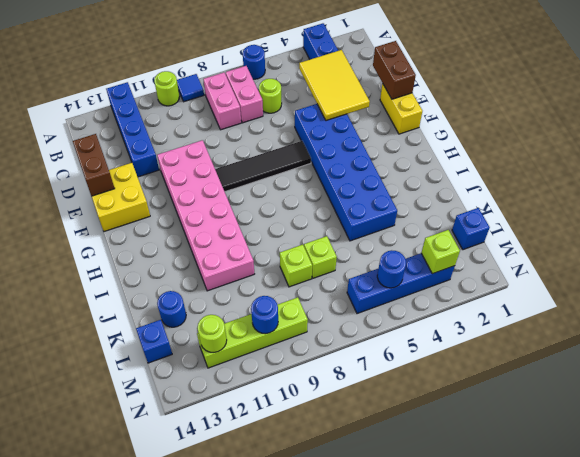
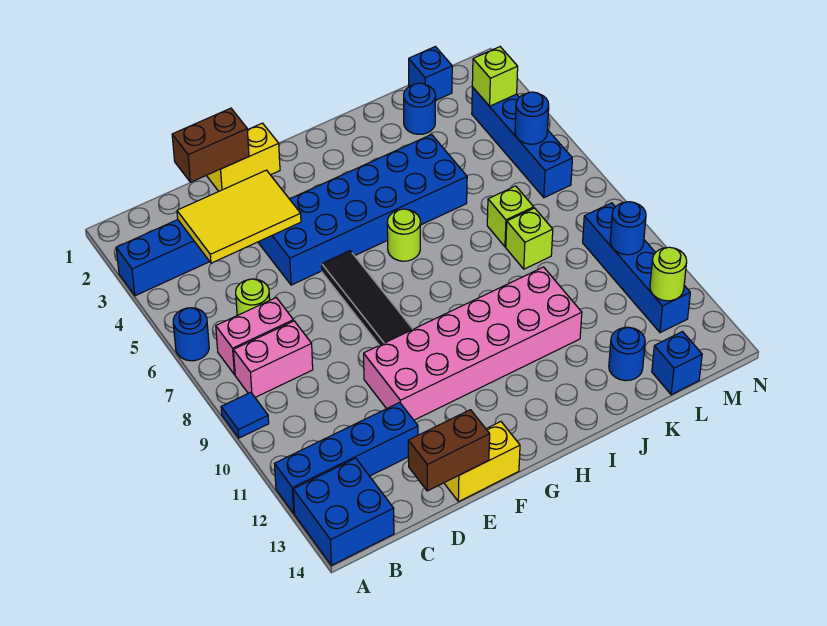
lime round brick A10 level 1 -> lime round brick H6 level 1
none -> blue brick A13:B14 level 1
yellow brick E13:F14 level 1 -> yellow brick E14:F14 level 1
none -> blue round brick K2 level 1
lime brick M9:M12 level 1 -> blue brick M9:M12 level 1

